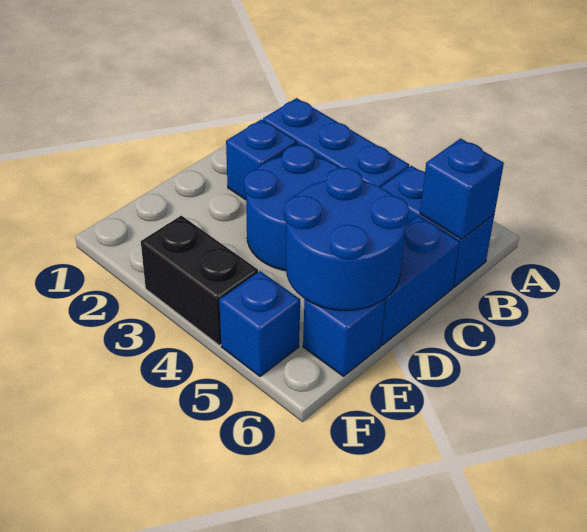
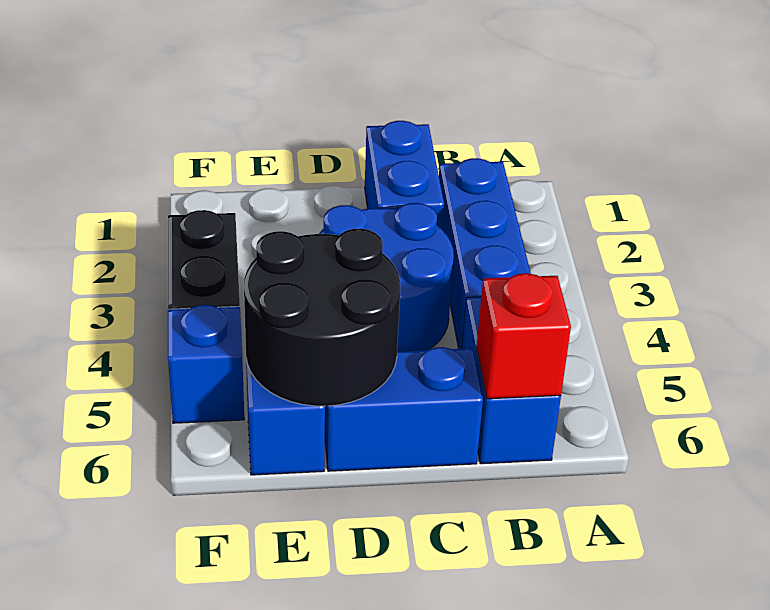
blue brick B6 level 2 -> red brick B6 level 2
blue brick C2 level 1 -> blue brick C1:C2 level 1
blue round brick D5:E6 level 2 -> black round brick D5:E6 level 2

